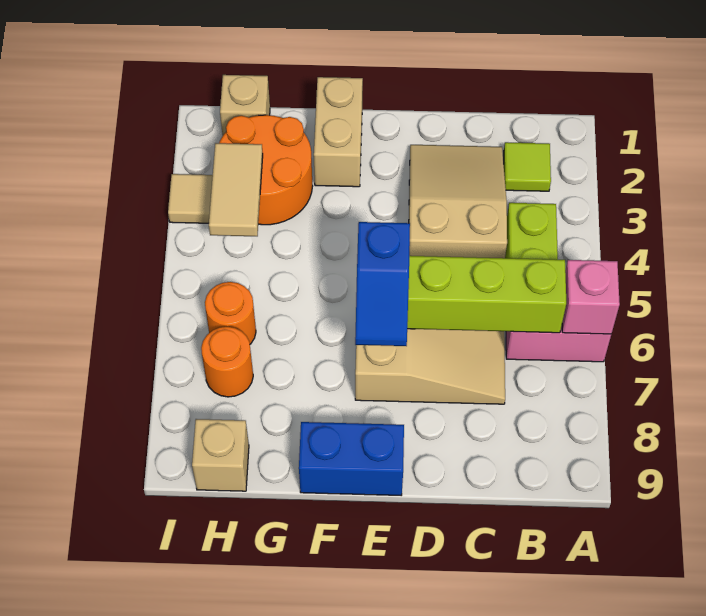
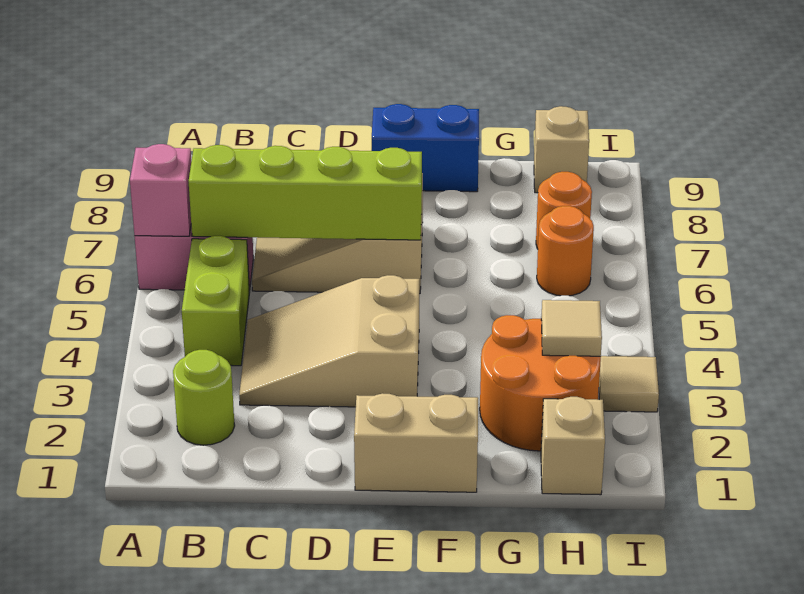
lime tile B2 level 1 -> lime round brick B2 level 1
tan slope C2:D4 level 1 top 4 -> tan slope C3:E4 level 1 top E
blue slope E6:E7 level 3 top 6 -> none
tan brick F1:F2 level 1 -> tan brick E1:F1 level 1
tan tile H3:H4 level 2 -> tan tile H3 level 2

